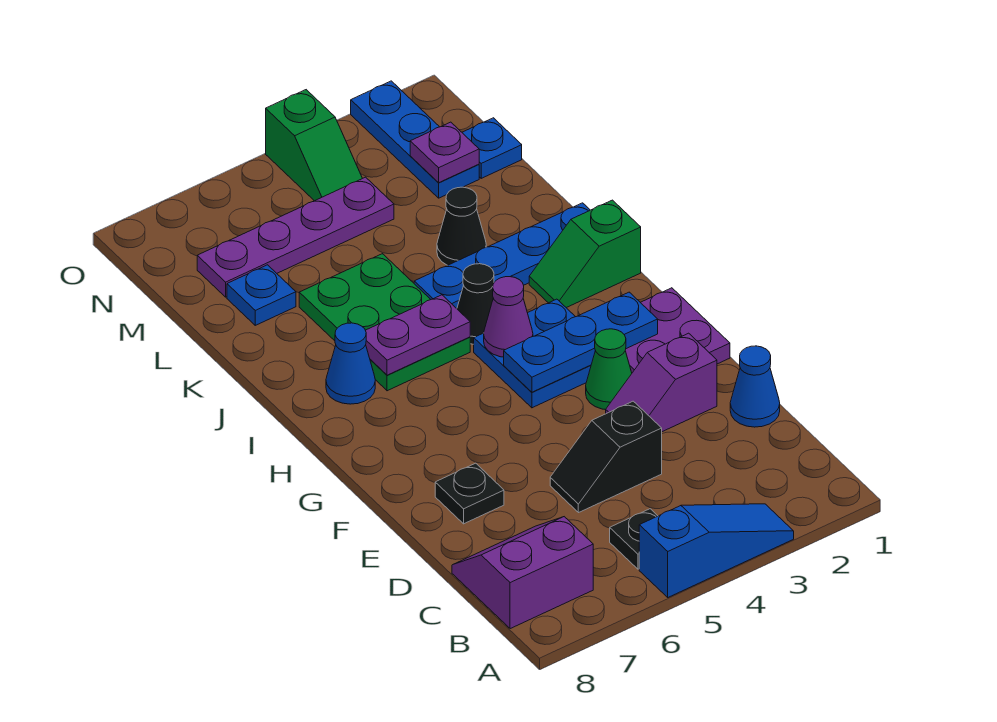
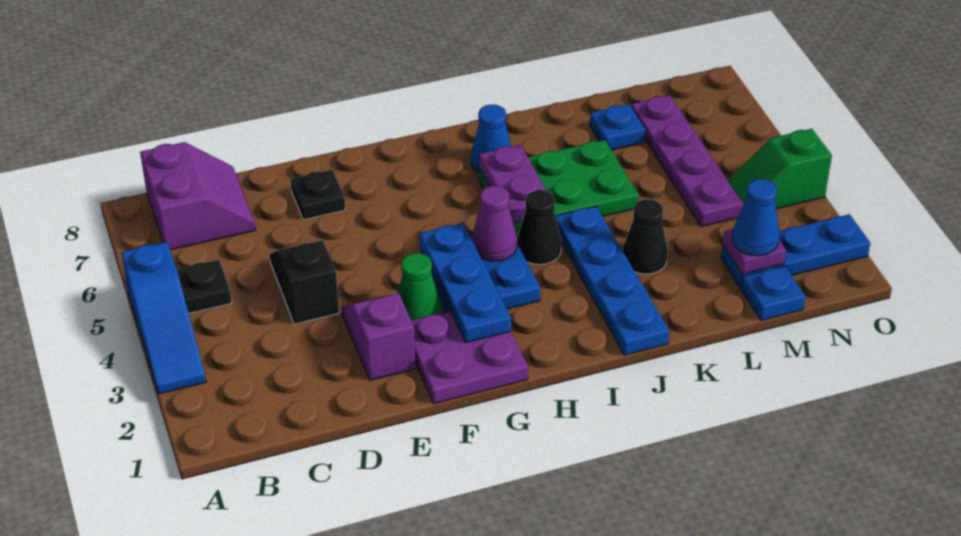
blue cone D1 level 1 -> blue cone M2 level 3
green slope I1:I2 level 1 top 1 -> none

